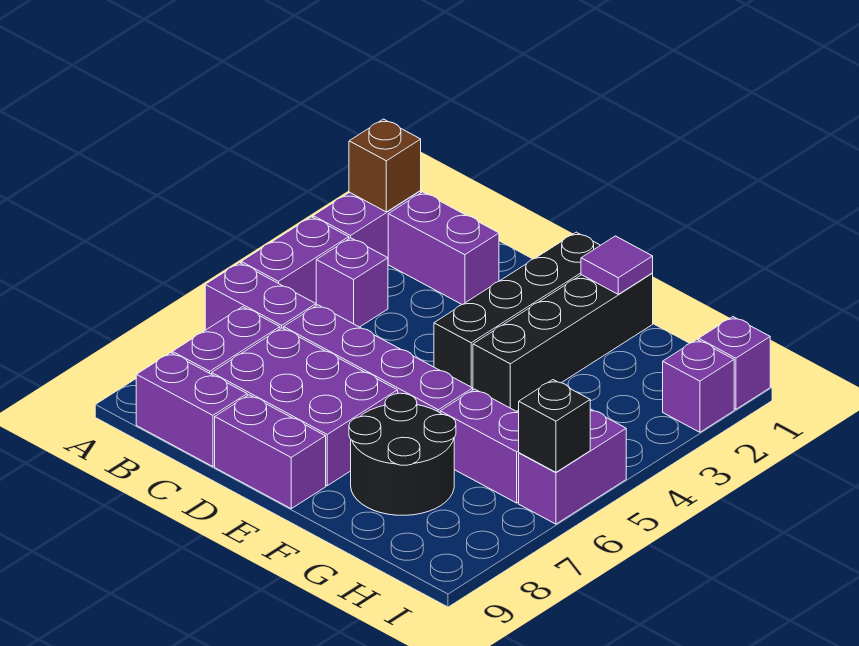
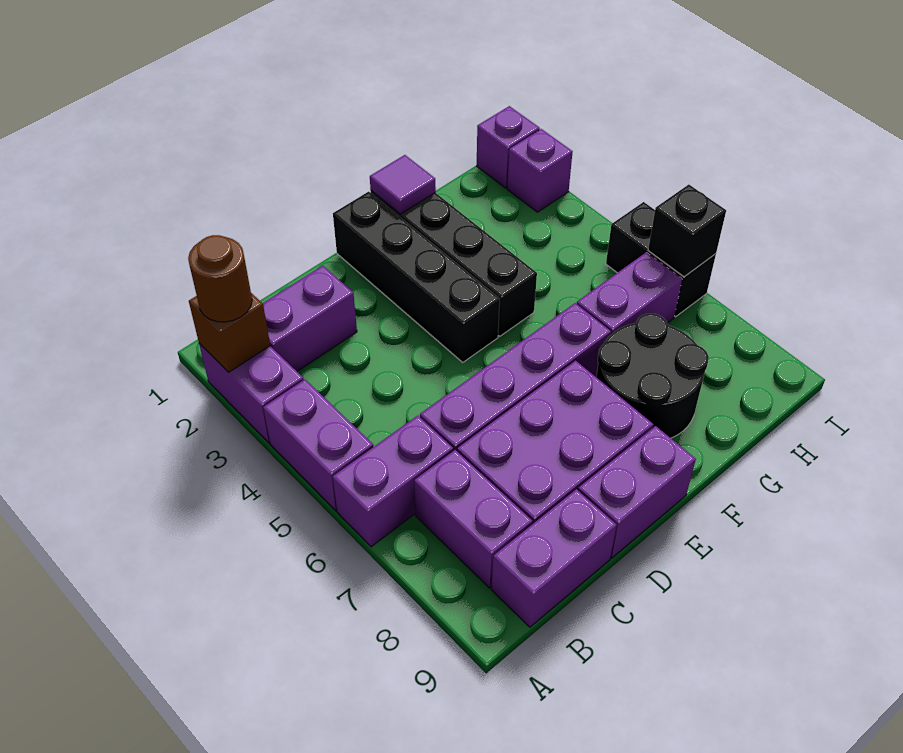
none -> brown round brick A2 level 3
purple brick B4 level 1 -> none
purple brick I5:I6 level 1 -> black brick I5:I6 level 1

